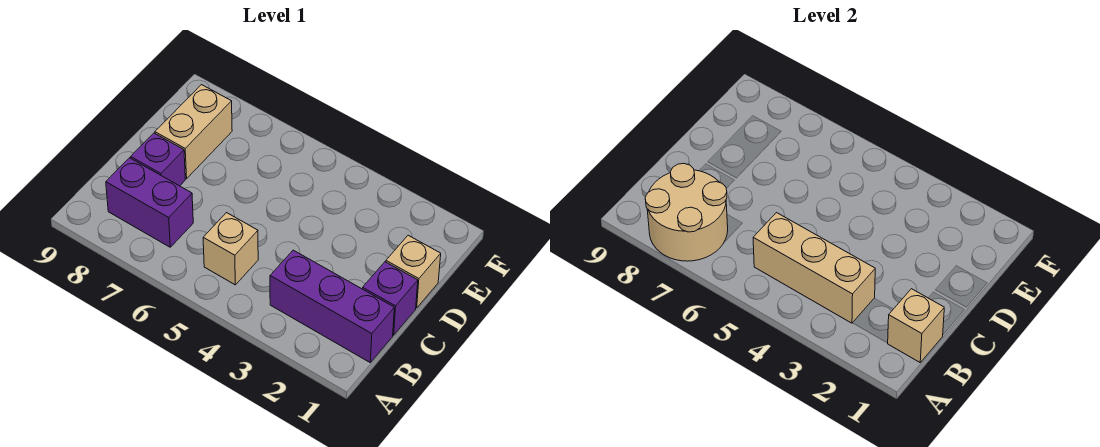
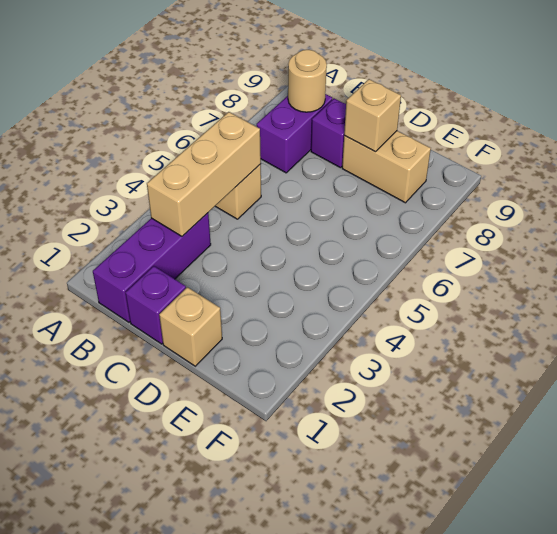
tan round brick A7:B8 level 2 -> tan round brick B8 level 2
tan brick B1 level 2 -> tan brick D8 level 2

